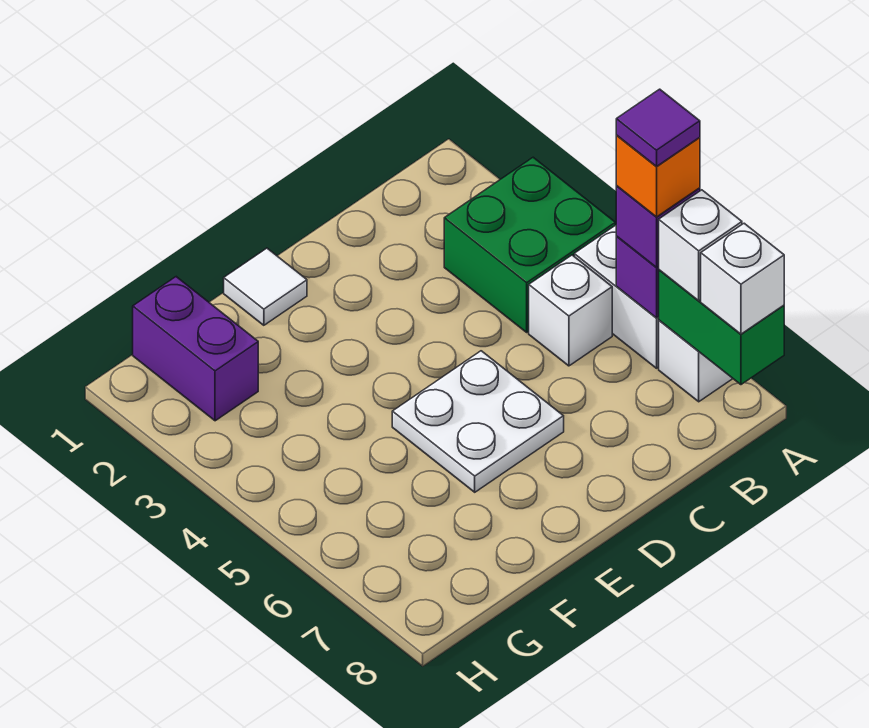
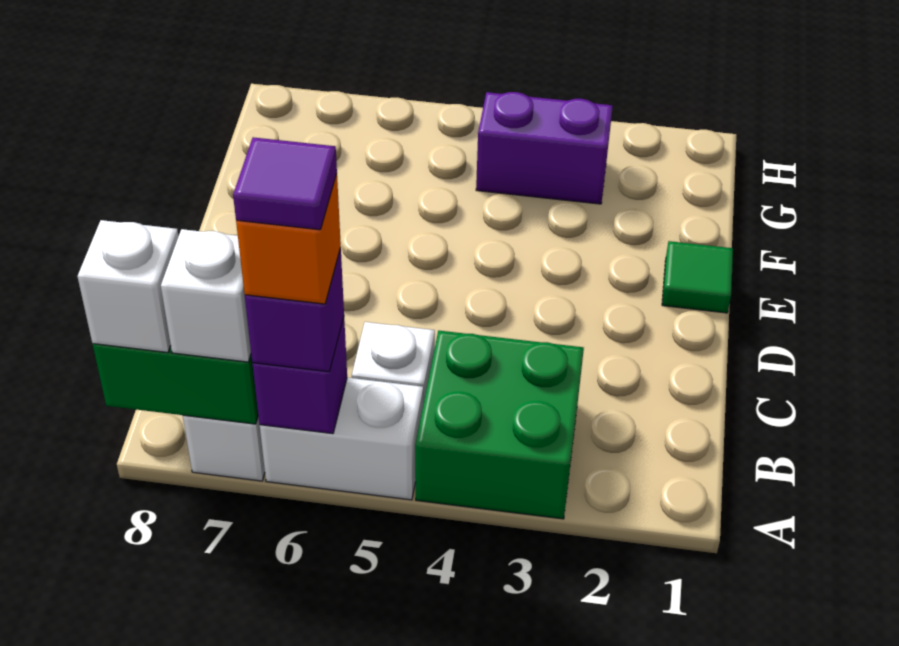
white plate D5:E6 level 1 -> none
white tile E1 level 1 -> green tile E1 level 1
purple brick G1:G2 level 1 -> purple brick G3:G4 level 1

